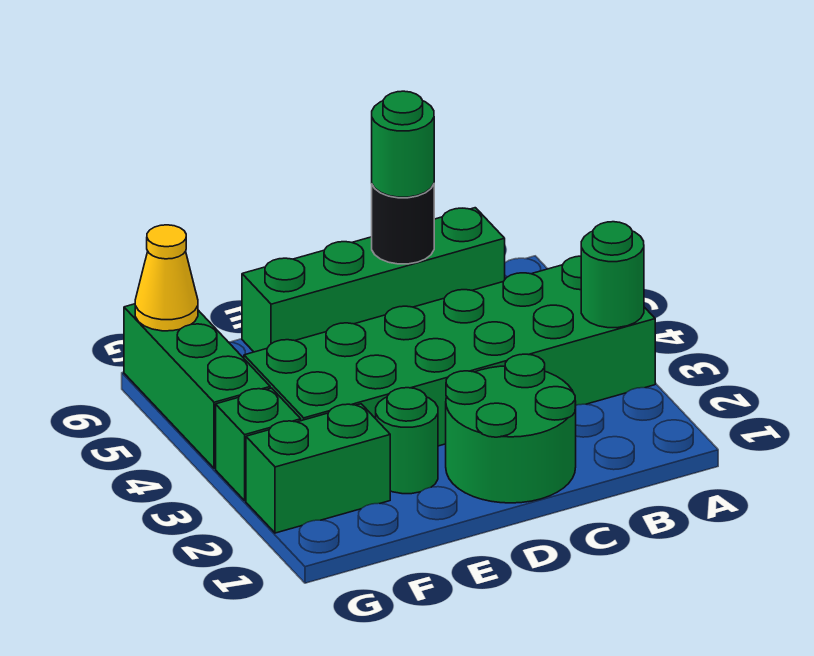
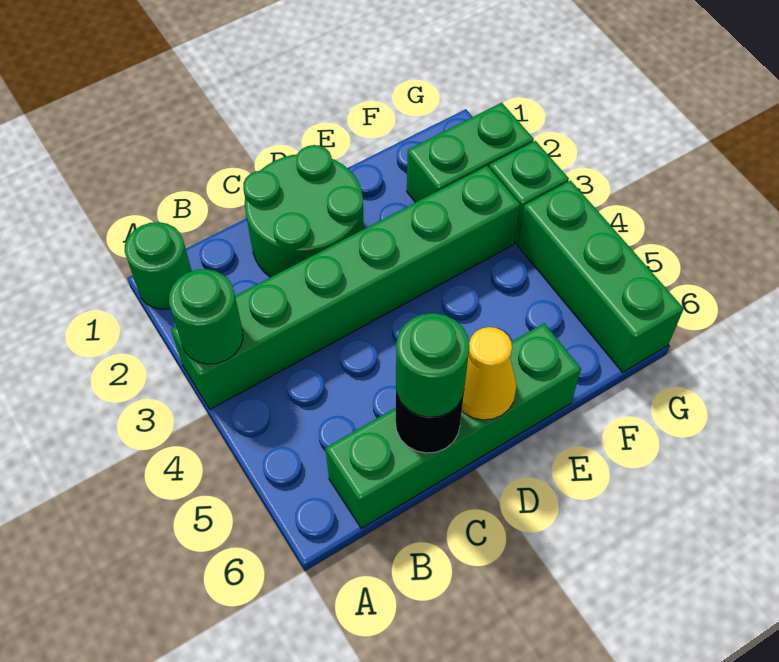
green brick A3:F4 level 1 -> green brick A3:F3 level 1
green round brick E2 level 1 -> green round brick A1 level 1
yellow cone G6 level 2 -> yellow cone D6 level 2

